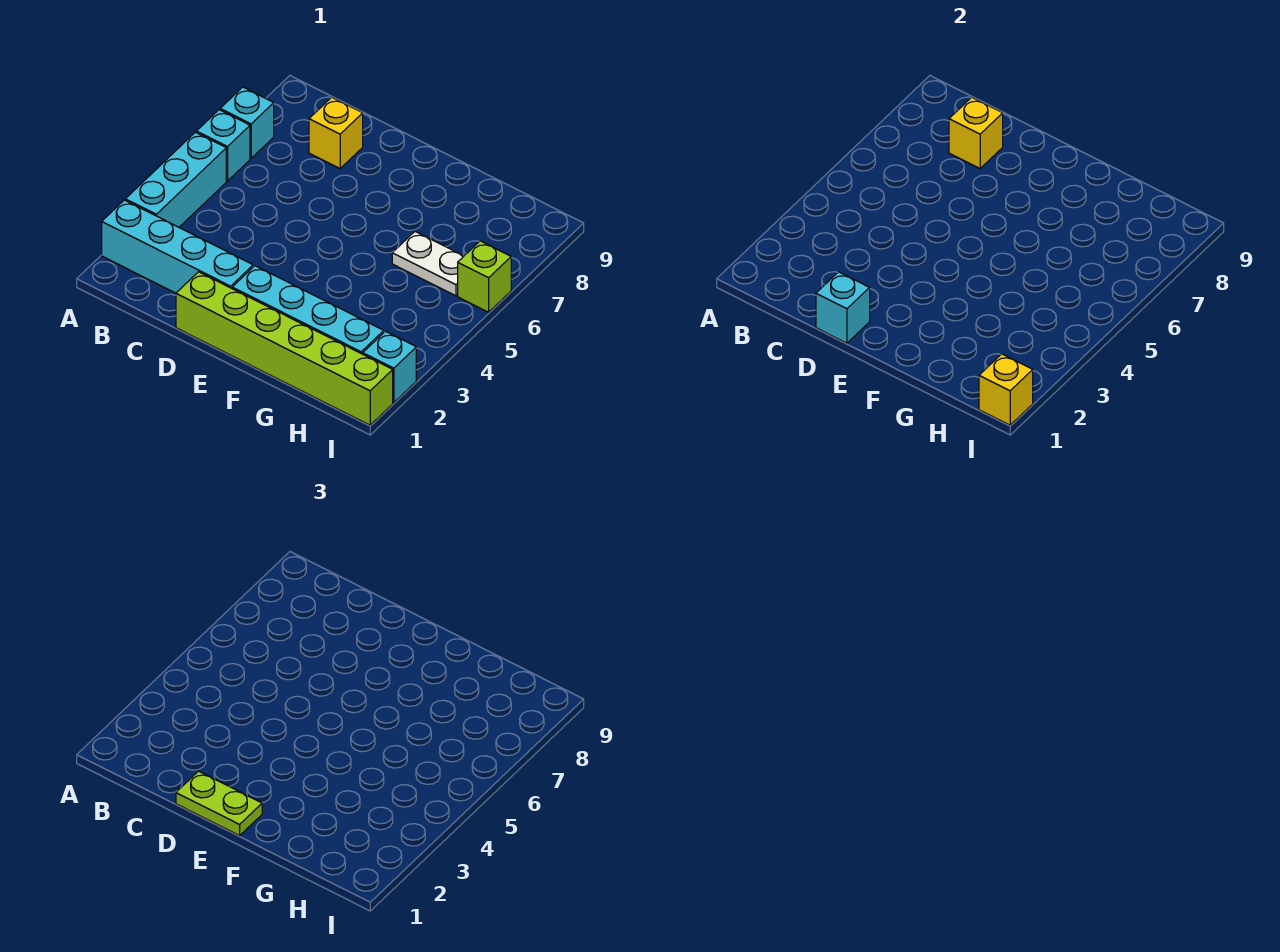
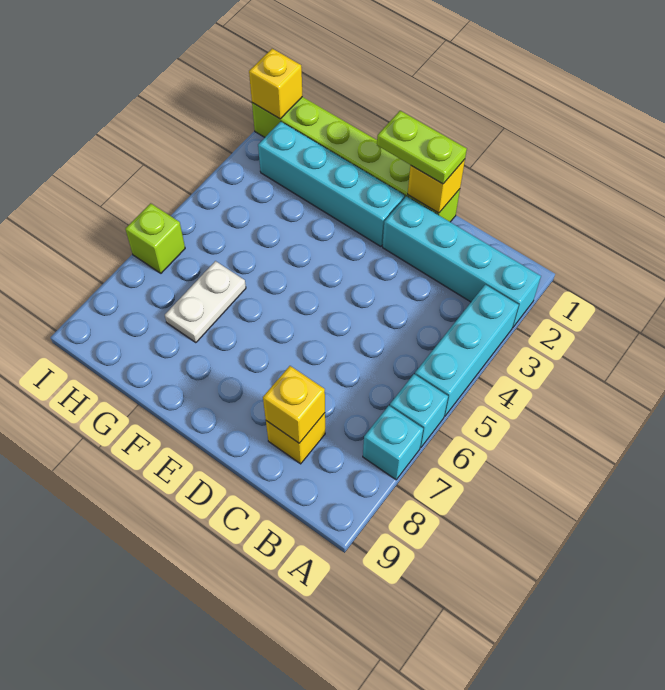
cyan brick D1 level 2 -> yellow brick D1 level 2
white plate G6:H6 level 1 -> white plate G6:G7 level 1
cyan brick I2 level 1 -> none

